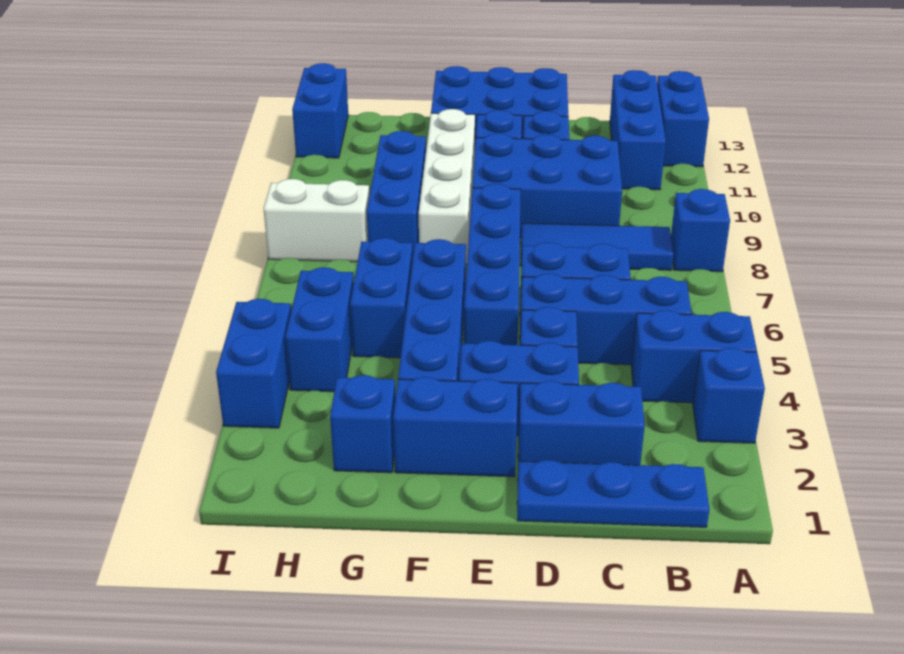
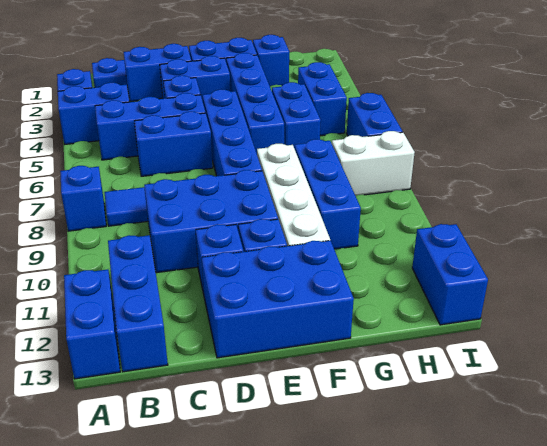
blue brick I3:I4 level 1 -> blue brick I6:I7 level 1

